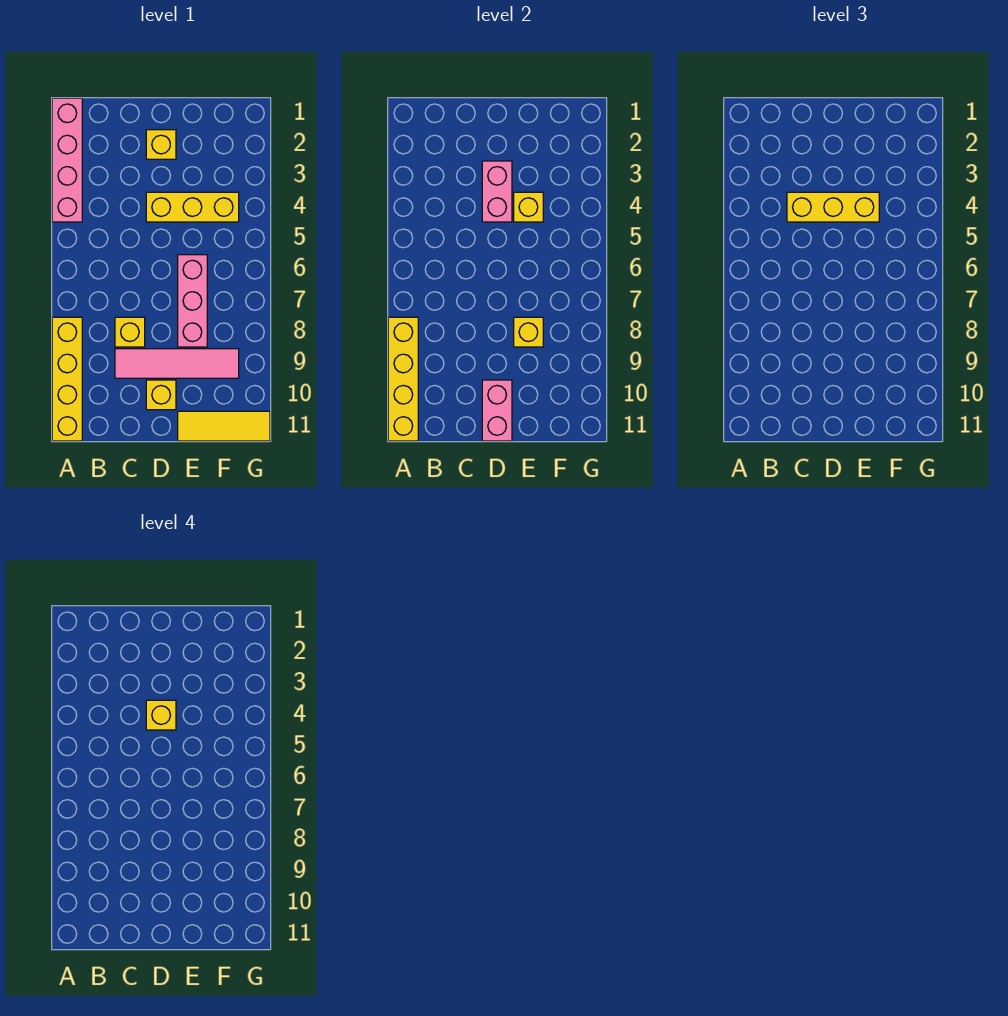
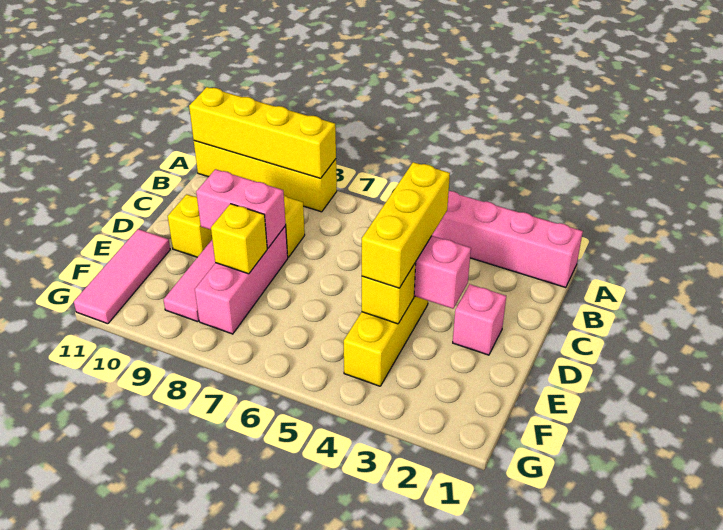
yellow brick D2 level 1 -> pink brick D2 level 1
yellow brick D4 level 4 -> none
pink brick D10:D11 level 2 -> pink brick D8:D9 level 2
pink brick E6:E8 level 1 -> pink brick D8:F8 level 1
yellow tile E11:G11 level 1 -> pink tile E11:G11 level 1

